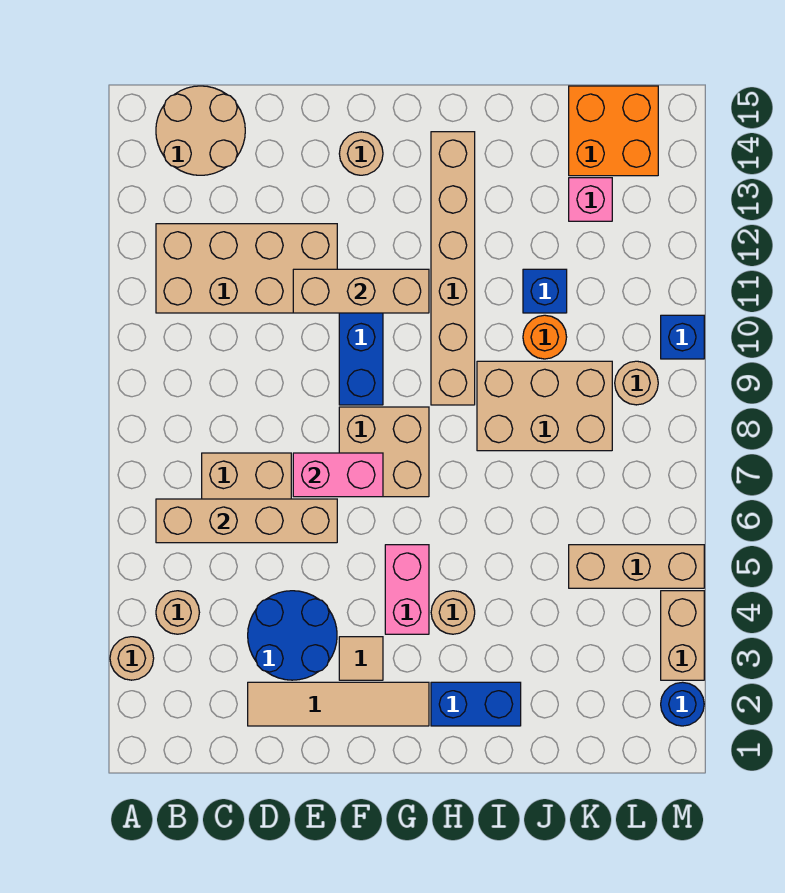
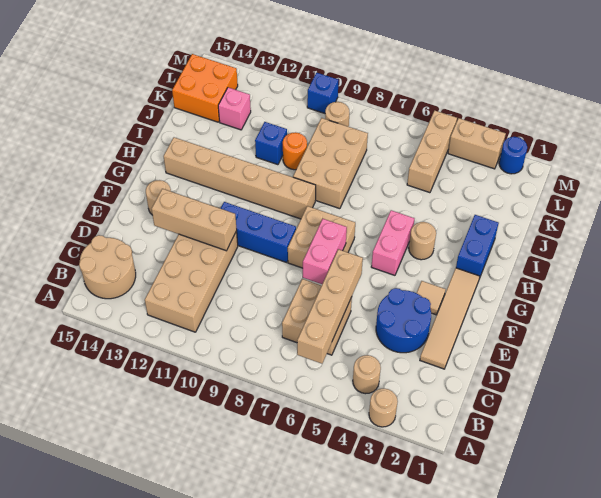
tan brick E11:G11 level 2 -> tan brick E11:E13 level 2
pink brick G4:G5 level 1 -> pink brick G5:H5 level 1

